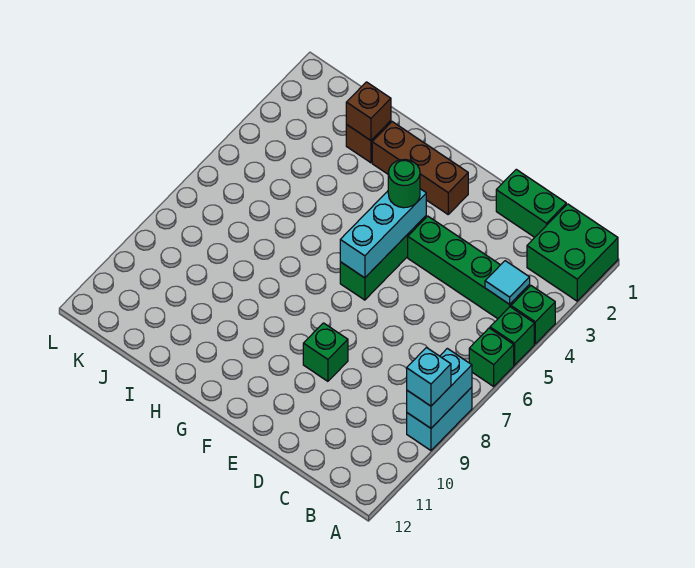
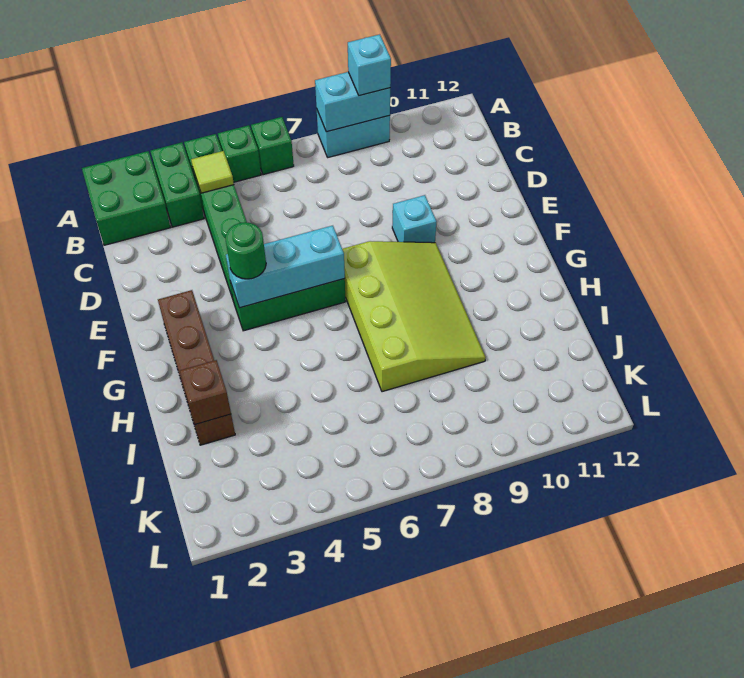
cyan tile B4 level 2 -> lime tile B4 level 2
green brick C1:D1 level 1 -> green brick A3:B3 level 1
green brick E9 level 1 -> cyan brick E9 level 1
none -> lime slope F7:I9 level 1 top 7

